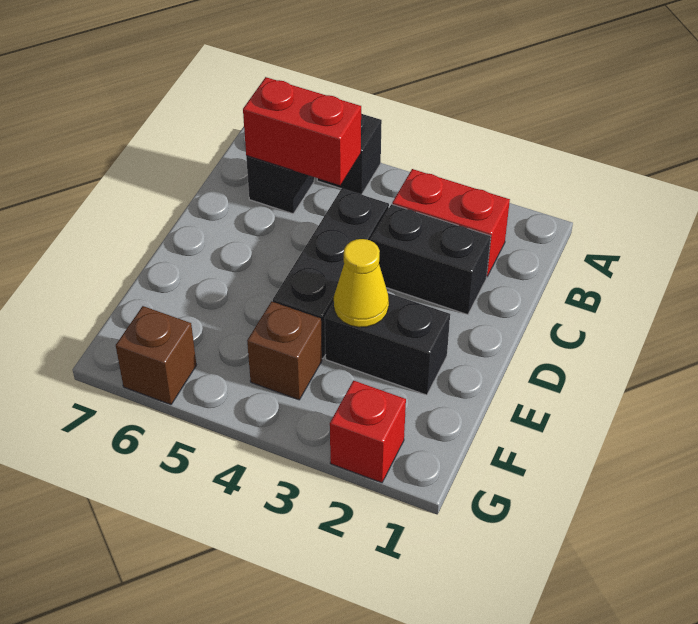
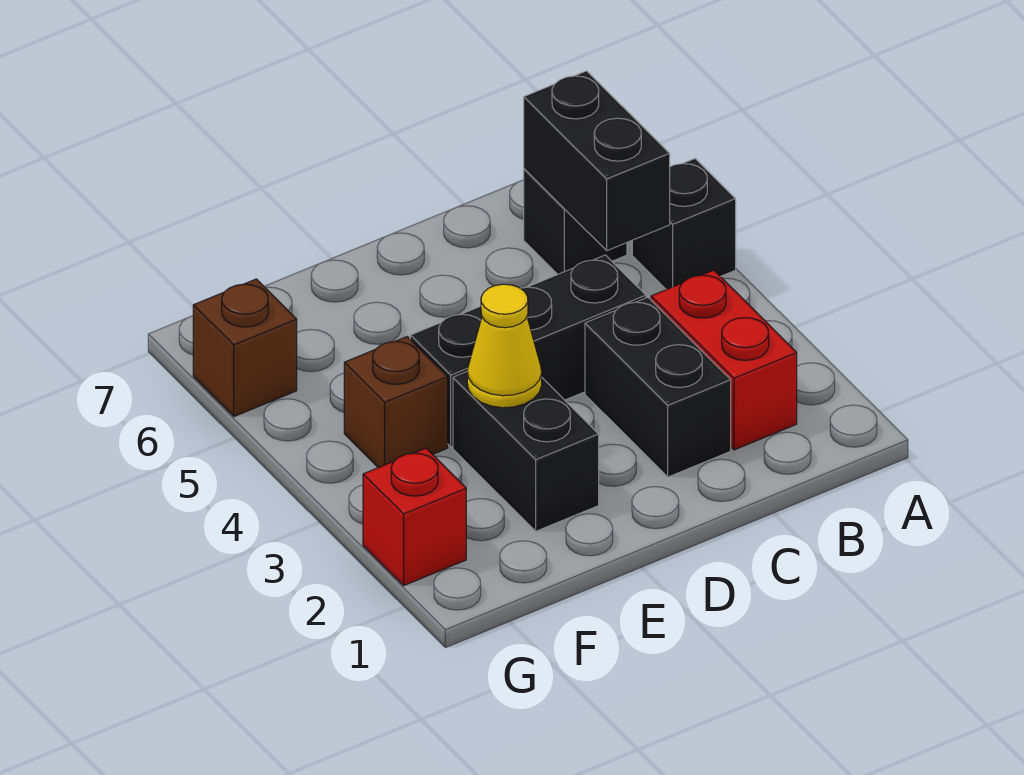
red brick B5:B6 level 2 -> black brick B5:B6 level 2

